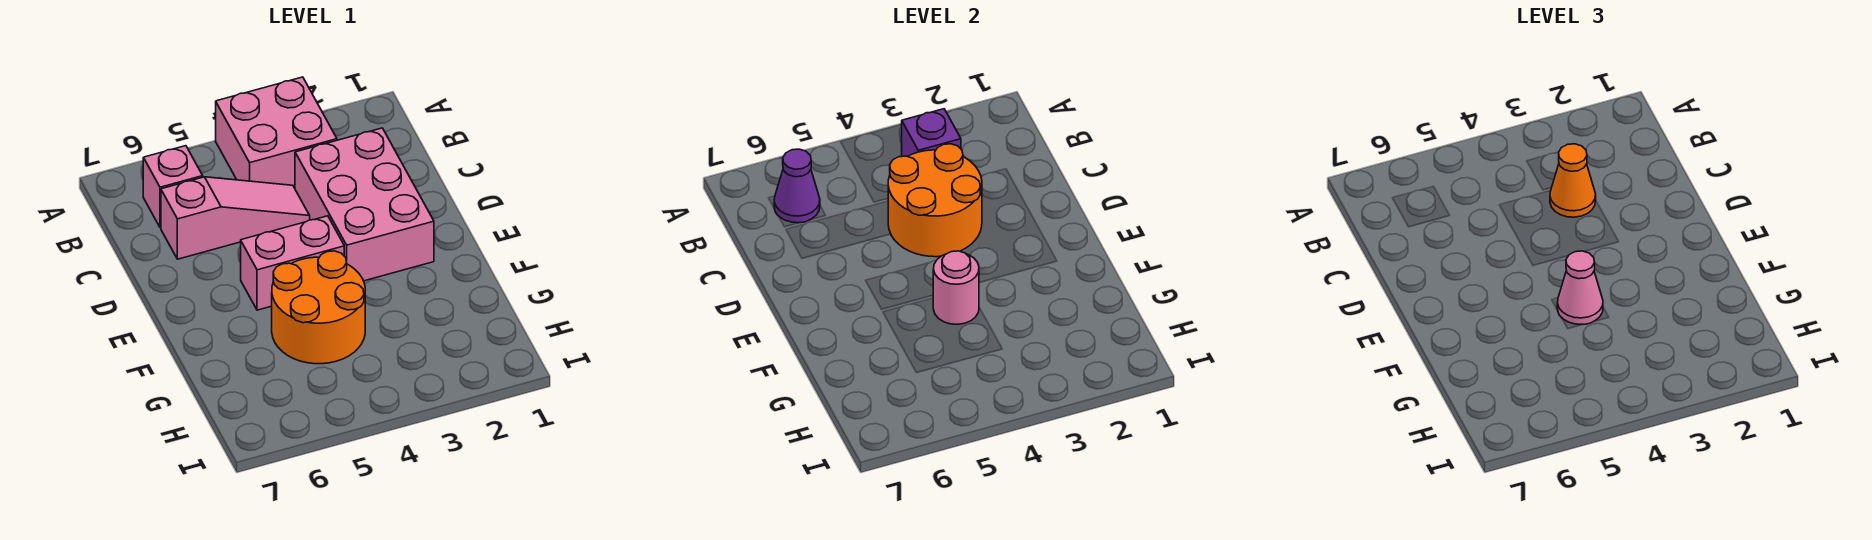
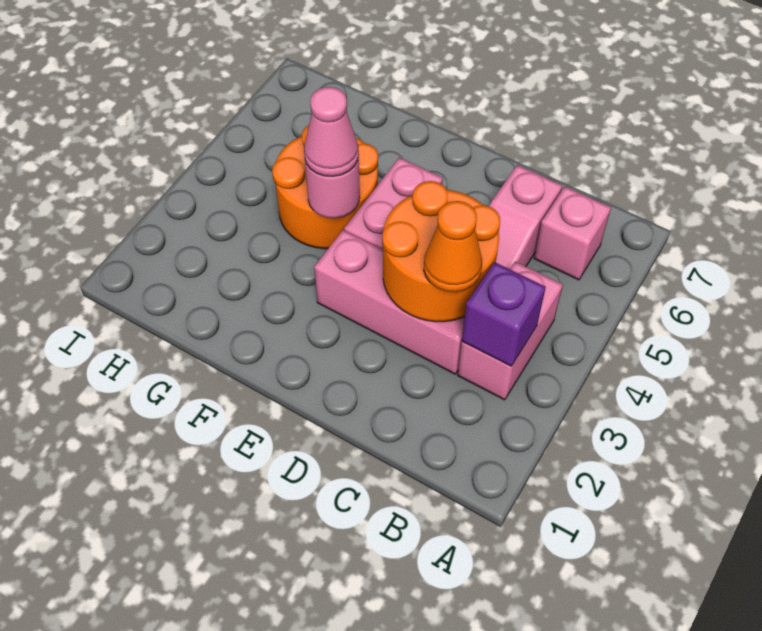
pink brick A3:B4 level 1 -> pink brick B3:B4 level 1
purple cone B6 level 2 -> none
pink brick C2:E3 level 1 -> pink brick C3:E3 level 1

